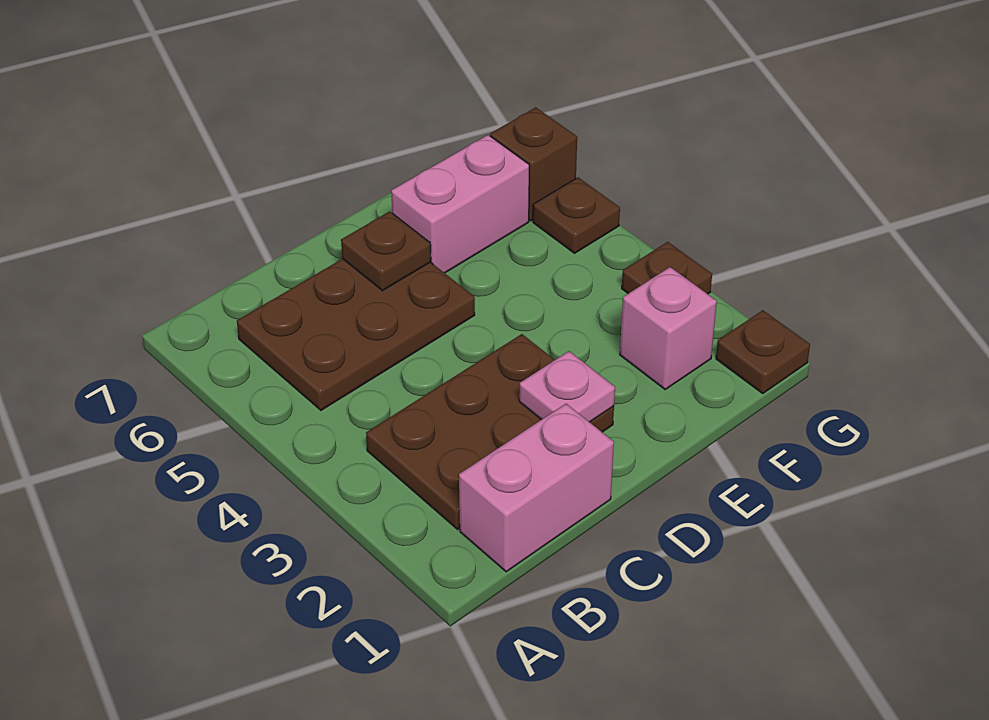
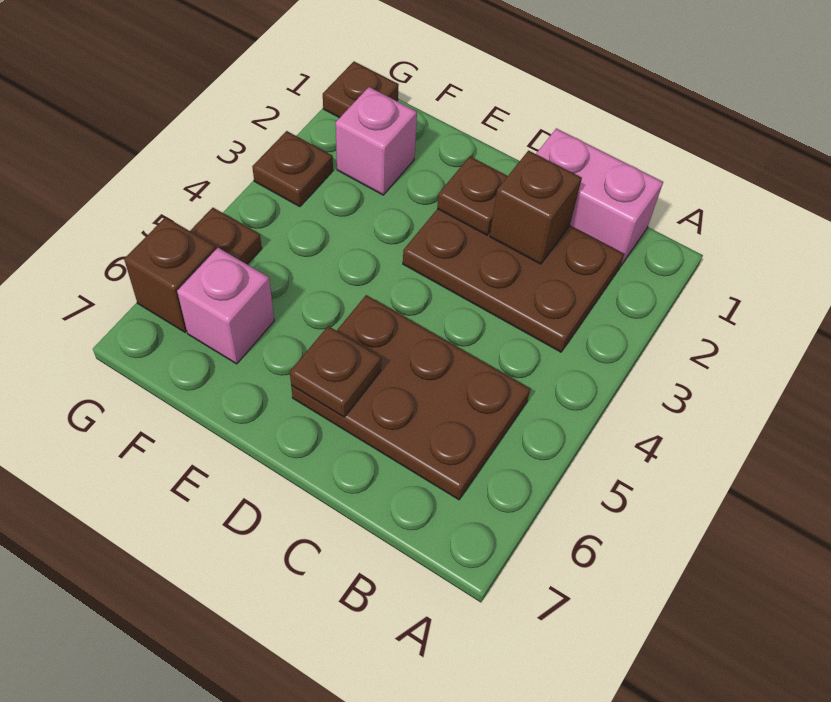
none -> brown brick C2 level 2
pink plate D2 level 2 -> brown plate D2 level 2
pink brick E6:F6 level 1 -> pink brick F6 level 1

